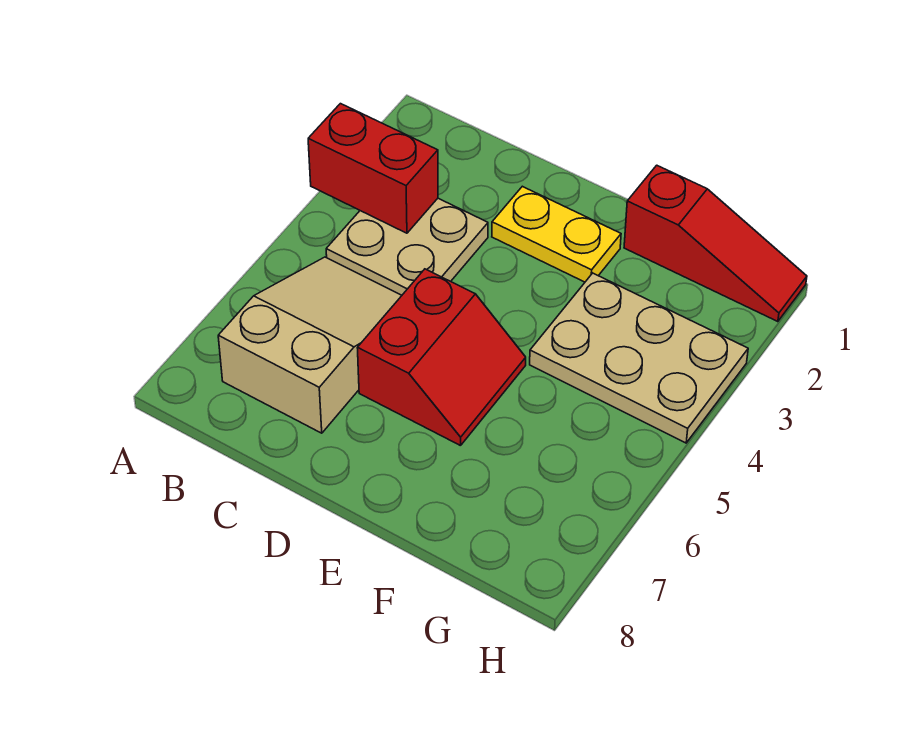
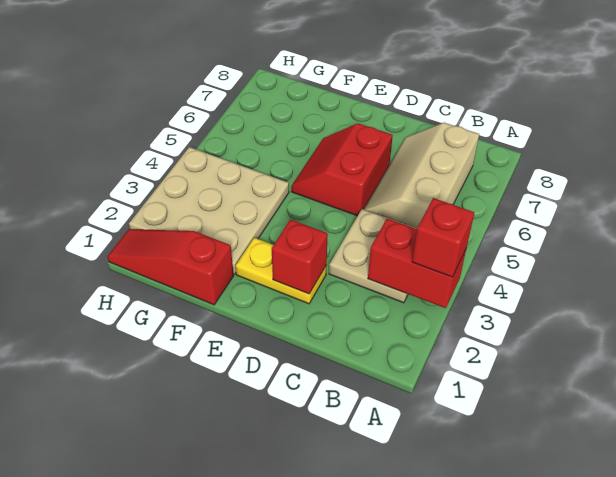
none -> red brick A3 level 3
tan slope B5:C7 level 1 top 7 -> tan slope B5:C7 level 1 top B
none -> red brick D2 level 2
tan plate F3:H4 level 1 -> tan plate F2:H4 level 1

